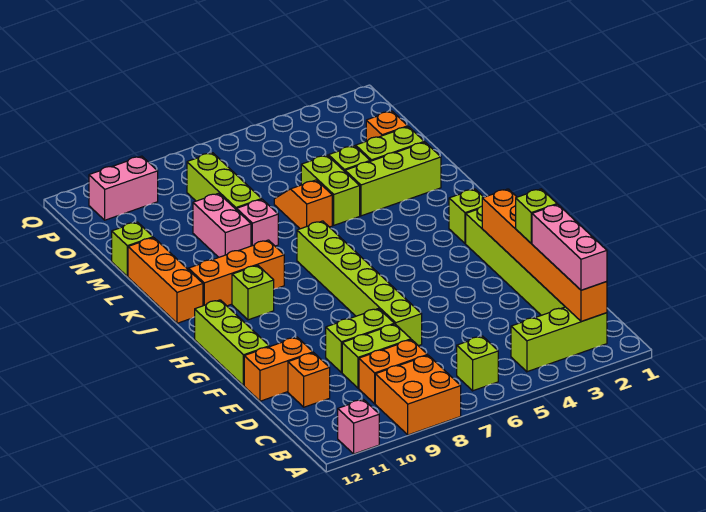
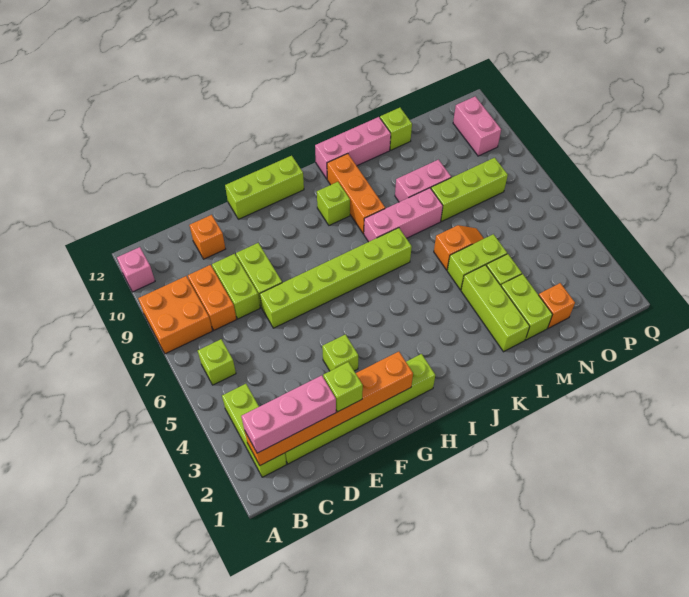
orange brick E11:E12 level 1 -> none
lime brick I2 level 1 -> lime brick F4 level 1
orange brick J12:L12 level 1 -> pink brick J12:L12 level 1
pink brick L8 level 1 -> pink brick J8:L8 level 1

